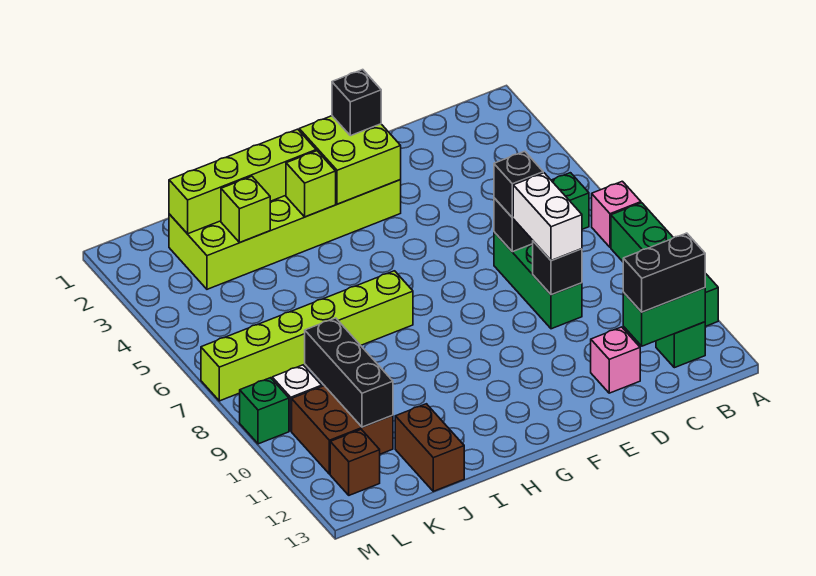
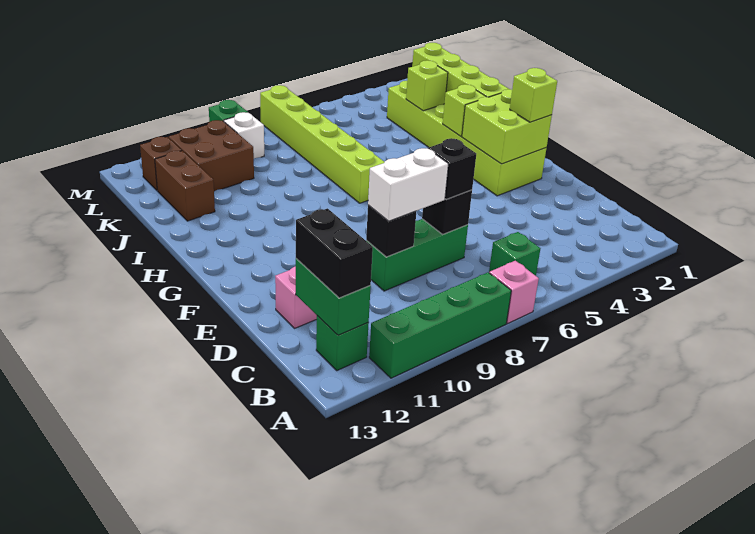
black brick F2 level 3 -> lime brick F2 level 3
brown brick J12:J13 level 1 -> brown brick J12:K12 level 1
black brick K9:K11 level 2 -> none

